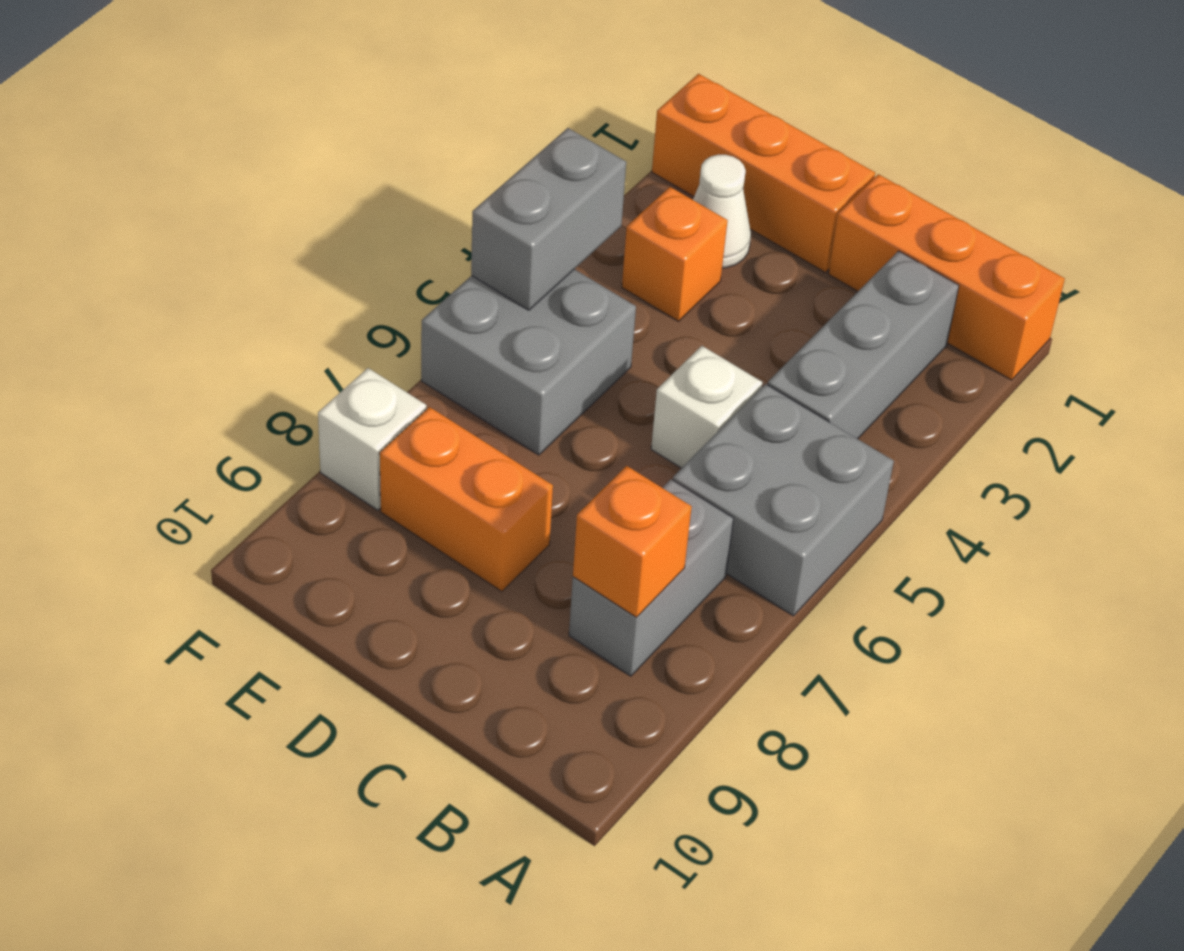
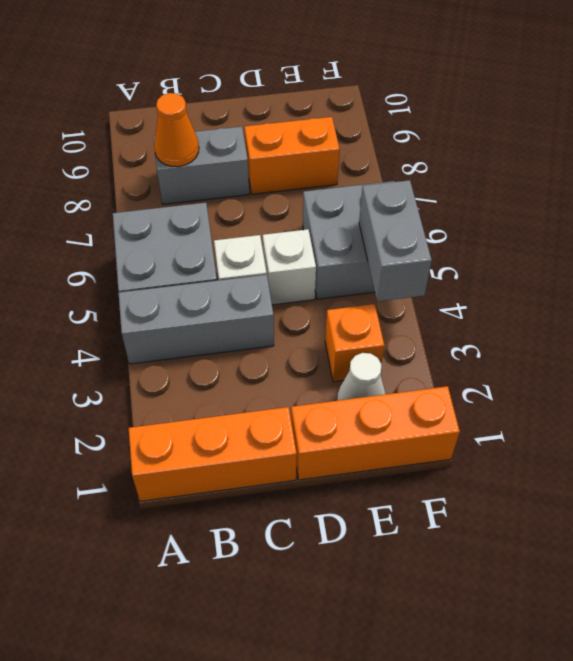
grey brick B2:B4 level 1 -> grey brick A4:C4 level 1
grey brick B7:B8 level 1 -> grey brick B8:C8 level 1
orange brick B8 level 2 -> orange cone B8 level 2
white brick F8 level 1 -> white brick D5 level 1

